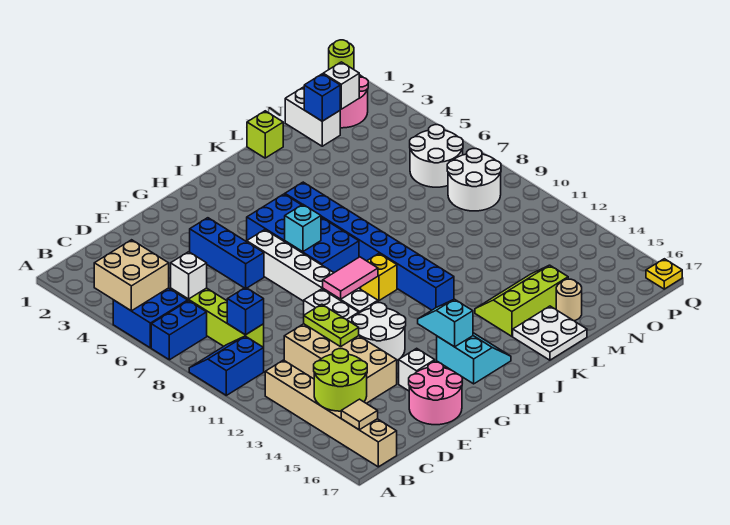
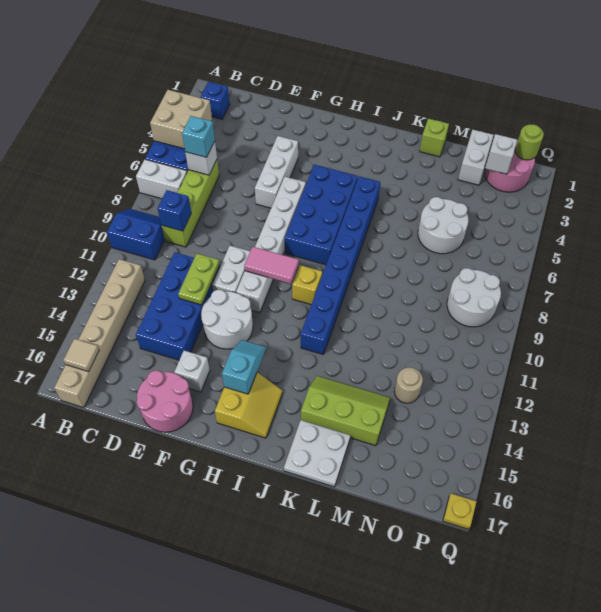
blue brick A7:B7 level 1 -> white brick A7:B7 level 1
lime round brick B14:C15 level 2 -> none
tan brick D11:E14 level 1 -> blue brick D11:E14 level 1
blue brick F4:F6 level 1 -> white brick F4:F6 level 1
cyan brick H7 level 2 -> cyan brick C6 level 3
cyan slope H15:I16 level 1 top H -> yellow slope H15:I16 level 1 top H
tan round brick M16 level 1 -> tan round brick N13 level 1
blue brick N2 level 2 -> blue brick B2 level 1
white round brick O6:P7 level 1 -> white round brick M5:N6 level 1

